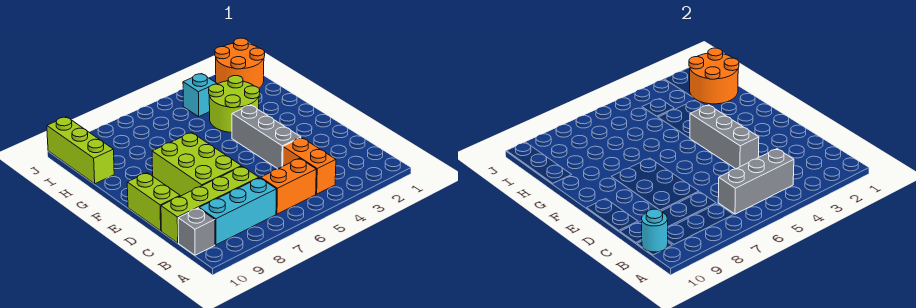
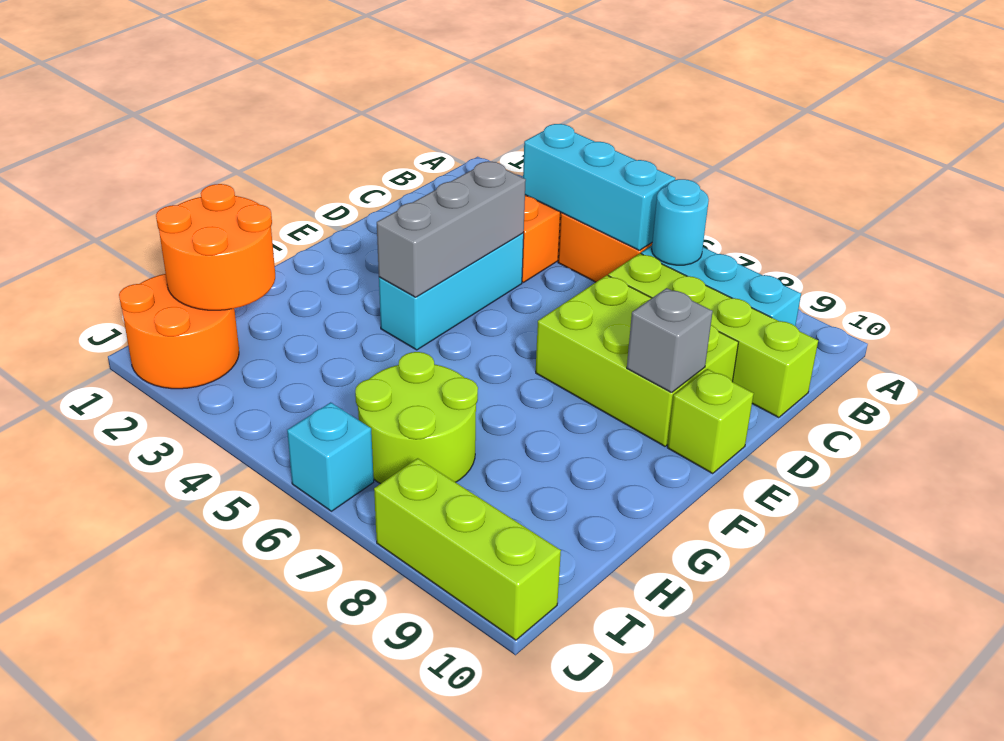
grey brick B4:B6 level 2 -> cyan brick B4:B6 level 2
grey brick B10 level 1 -> grey brick E9 level 2
cyan round brick B10 level 2 -> cyan round brick B7 level 2
grey brick D4:F4 level 1 -> cyan brick D4:F4 level 1
lime brick D7:F8 level 1 -> lime brick D7:E9 level 1
lime brick D10:E10 level 1 -> lime brick E10 level 1
lime round brick G3:H4 level 1 -> lime round brick H6:I7 level 1
lime brick H10:J10 level 1 -> lime brick J8:J10 level 1
cyan brick I4 level 1 -> cyan brick J6 level 1

